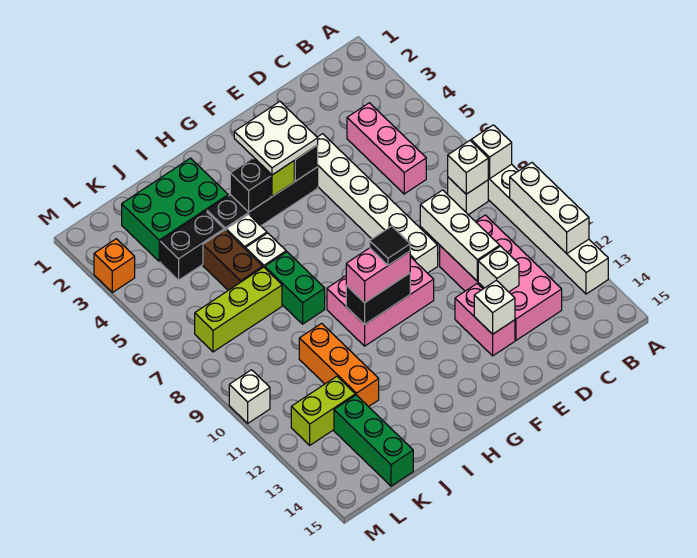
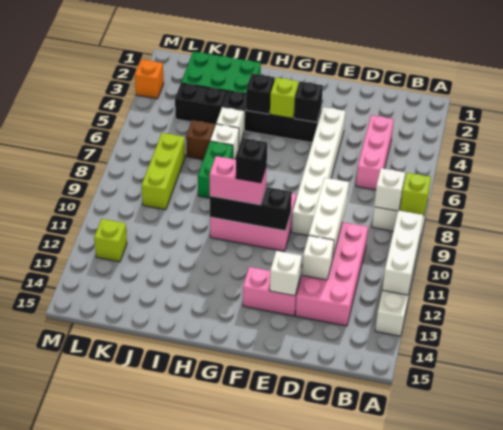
white brick A8 level 2 -> lime brick A8 level 2
pink brick E12:E13 level 1 -> pink brick E13:F13 level 1
white plate F3:G4 level 3 -> none
black brick G10:H10 level 2 -> black brick F10:H10 level 2
black tile G10 level 4 -> black brick G10 level 4
brown brick J5:J6 level 1 -> brown brick J6 level 1
lime brick J7:L7 level 1 -> lime brick K7:K9 level 1
orange brick J10:J12 level 1 -> none
lime brick K12:L12 level 1 -> lime brick L12 level 1
green brick K13:K15 level 1 -> none
white brick M10 level 1 -> none

